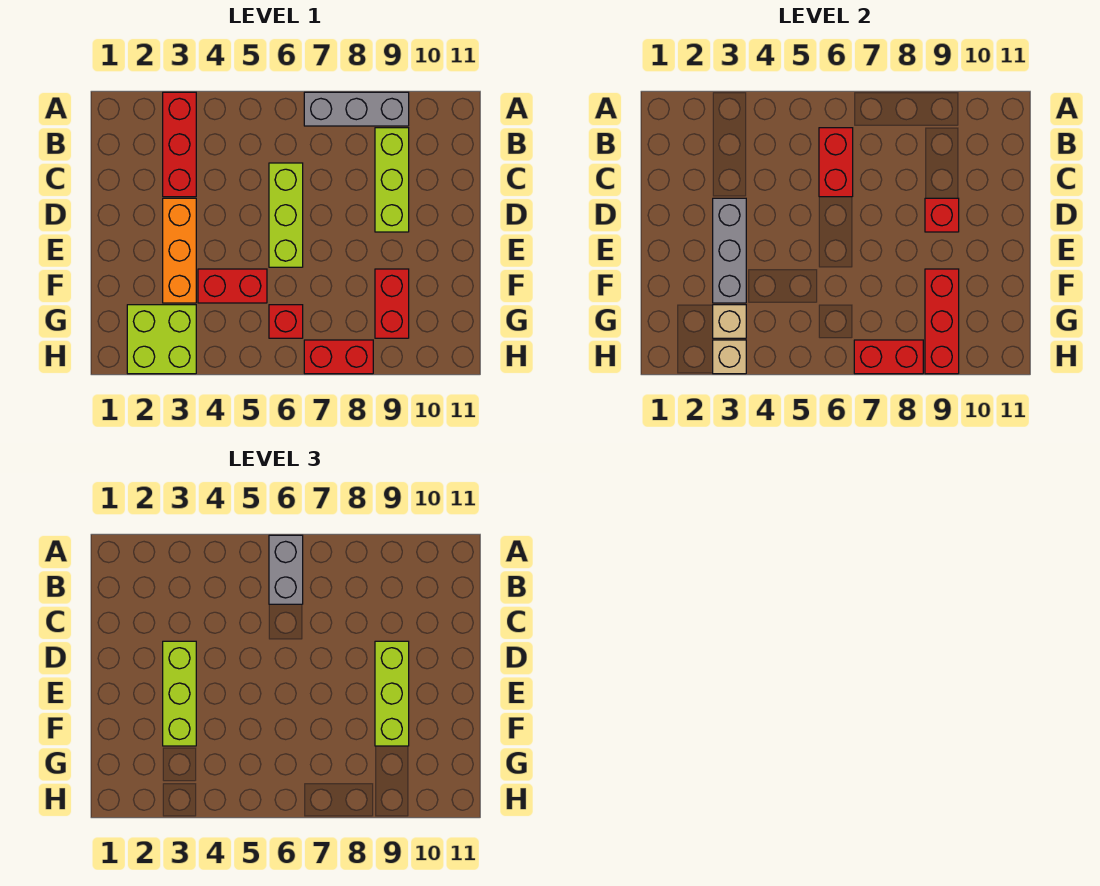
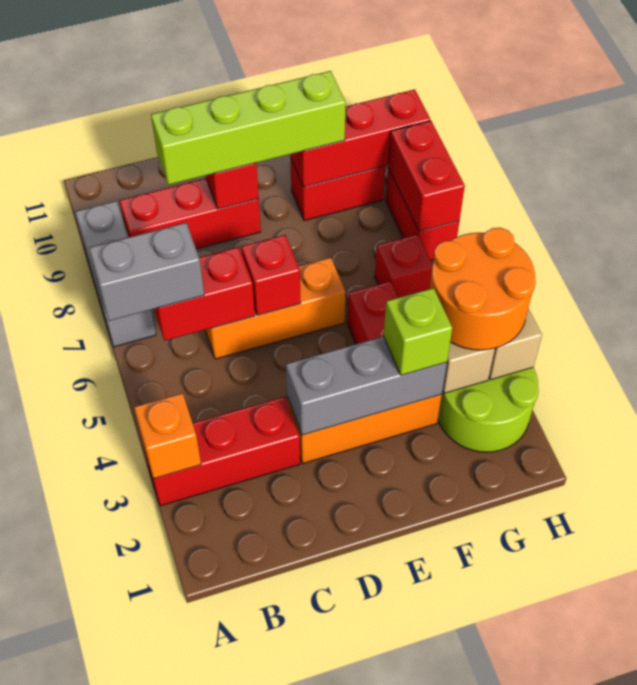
none -> orange brick A3 level 2
lime brick B9:D9 level 1 -> red brick B9:D9 level 1
lime brick C6:E6 level 1 -> orange brick C6:E6 level 1
lime brick D3:F3 level 3 -> lime brick F3 level 3
none -> red brick D6 level 2
lime brick D9:F9 level 3 -> lime brick C9:F9 level 3
lime brick G2:H3 level 1 -> lime round brick G2:H3 level 1
none -> orange round brick G3:H4 level 3

